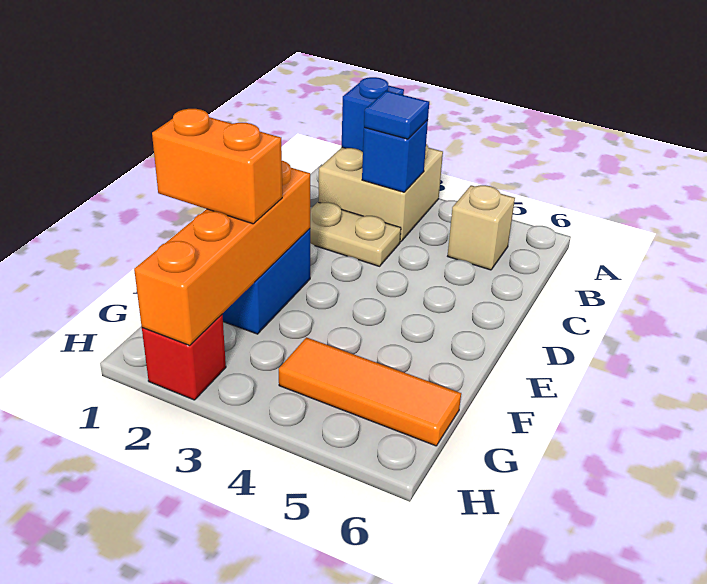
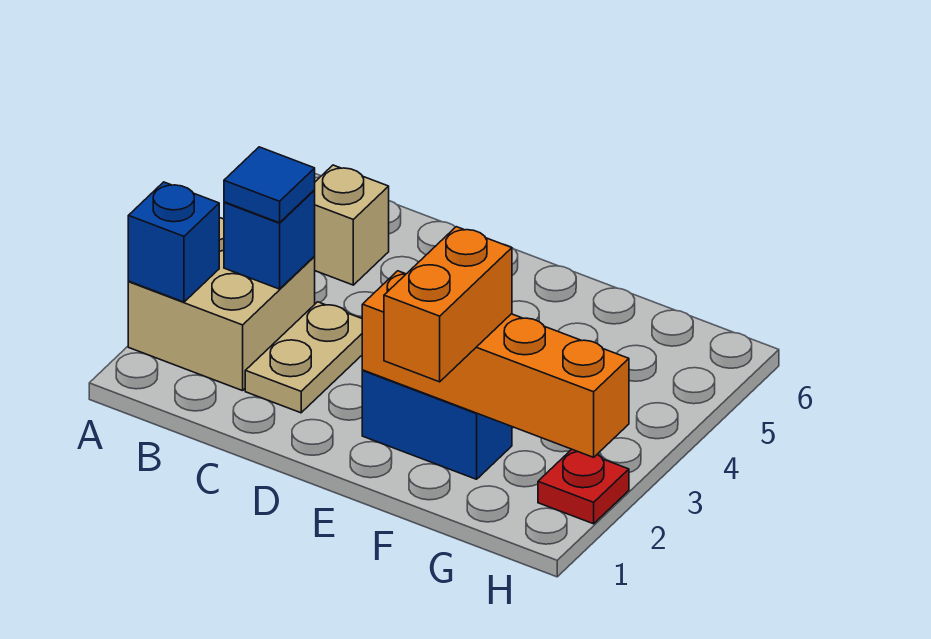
orange tile G4:G6 level 1 -> none
red brick H2 level 1 -> red plate H2 level 1

